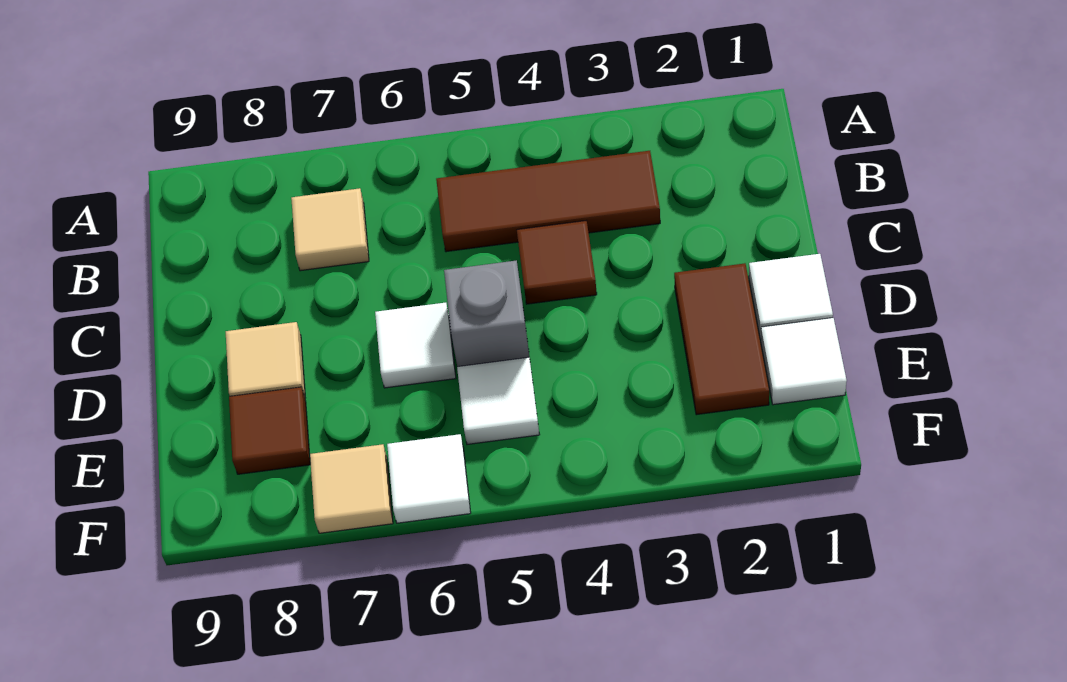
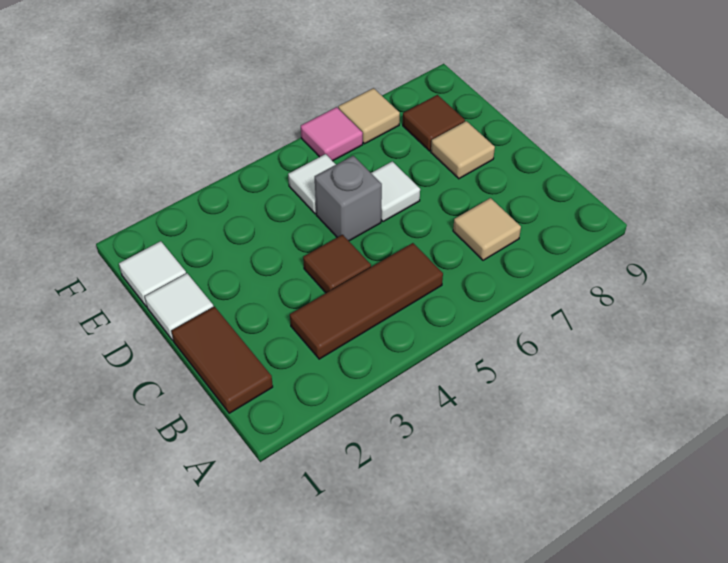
brown tile D2:E2 level 1 -> brown tile B1:C1 level 1
white tile F6 level 1 -> pink tile F6 level 1

